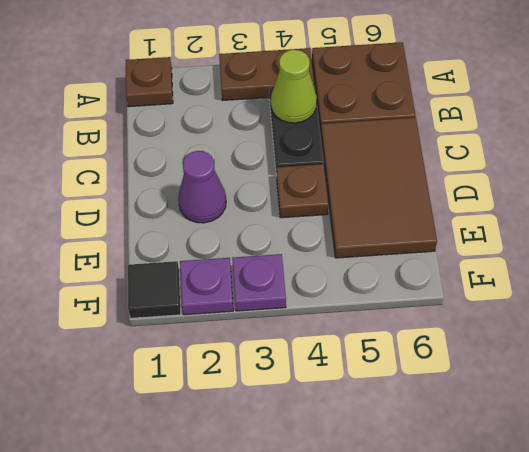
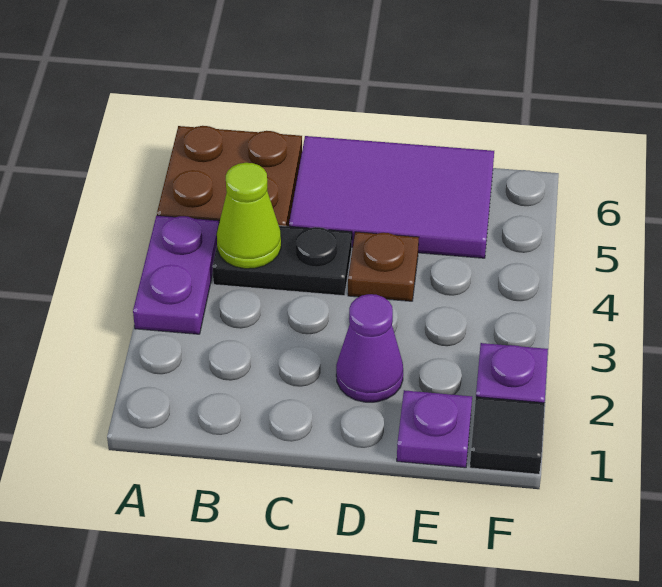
brown plate A1 level 1 -> none
brown plate A3:A4 level 1 -> purple plate A3:A4 level 1
brown tile C5:E6 level 1 -> purple tile C5:E6 level 1
purple plate F3 level 1 -> purple plate E1 level 1

